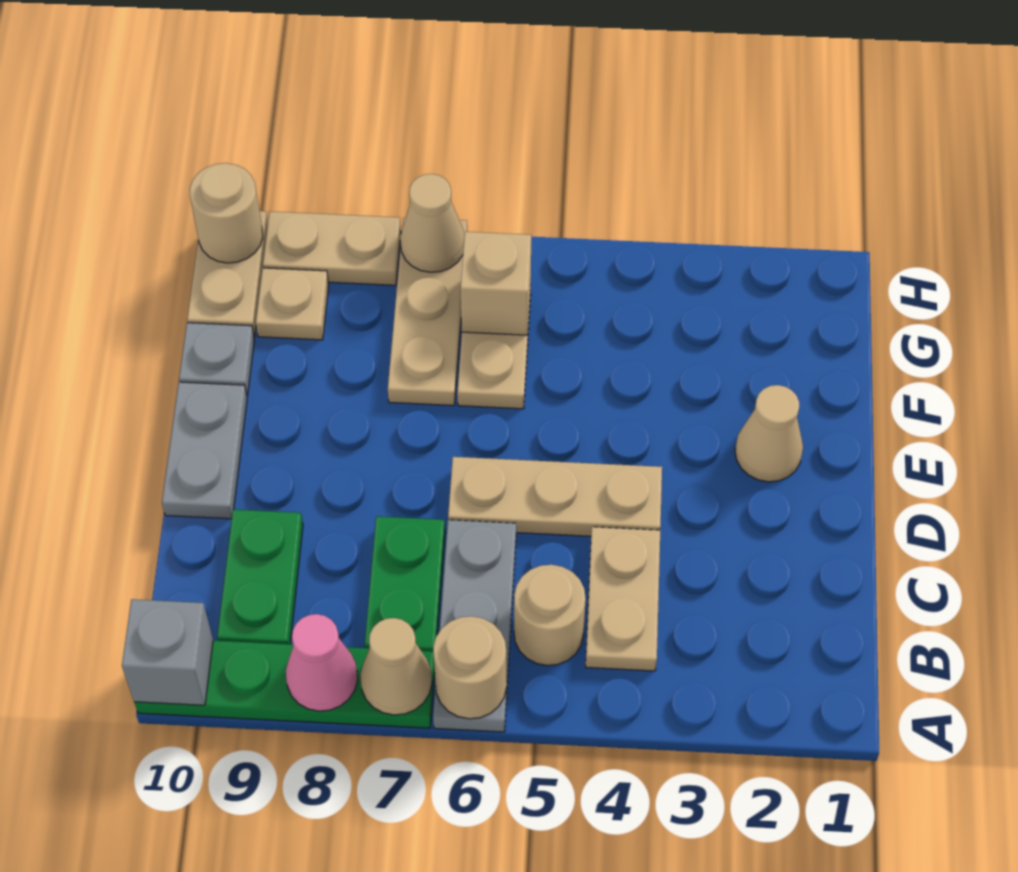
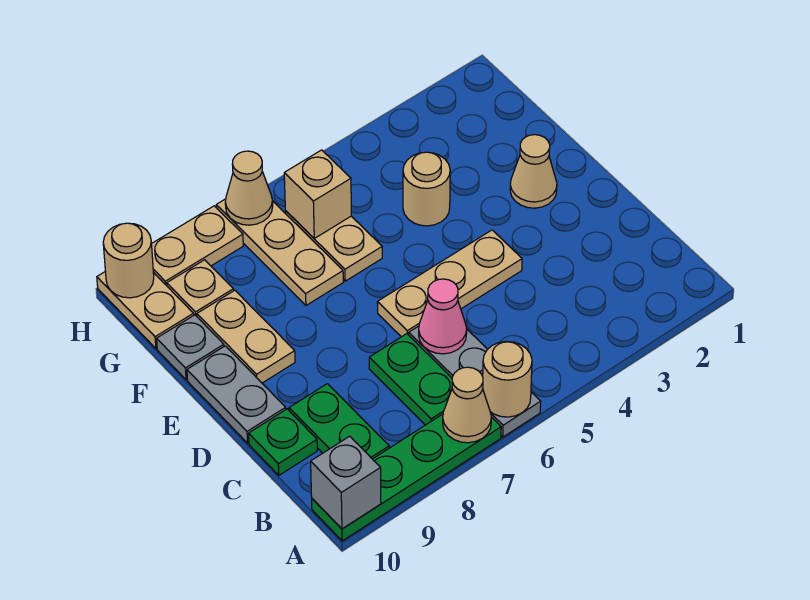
pink cone A8 level 2 -> pink cone C6 level 2
tan plate B4:C4 level 1 -> tan plate E9:F9 level 1
tan round brick B5 level 1 -> tan round brick F4 level 1
none -> green plate C10 level 1

